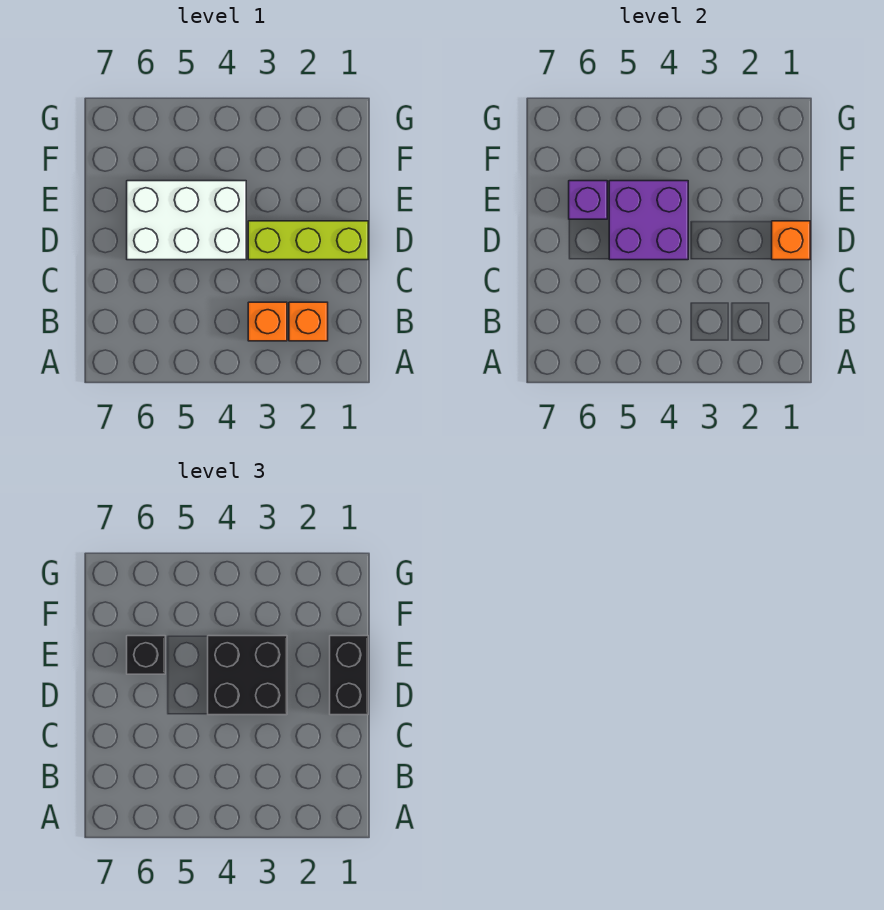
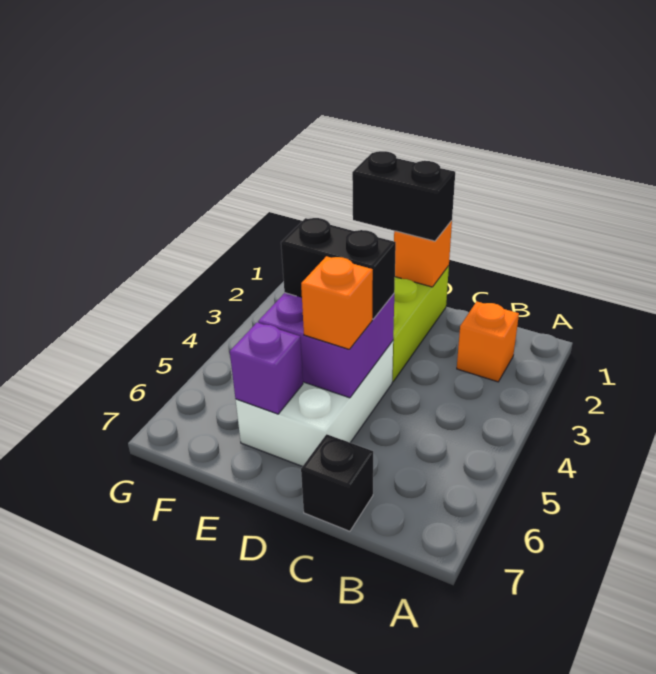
orange brick B3 level 1 -> orange brick D5 level 3
black brick D3:E4 level 3 -> black brick D4:E4 level 3
black brick E6 level 3 -> black brick C7 level 1

